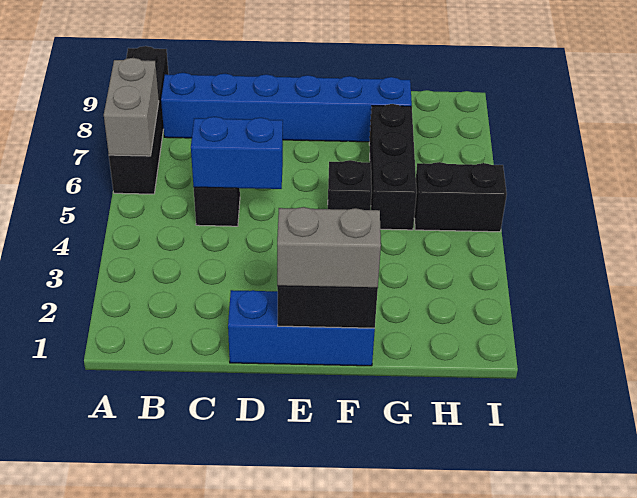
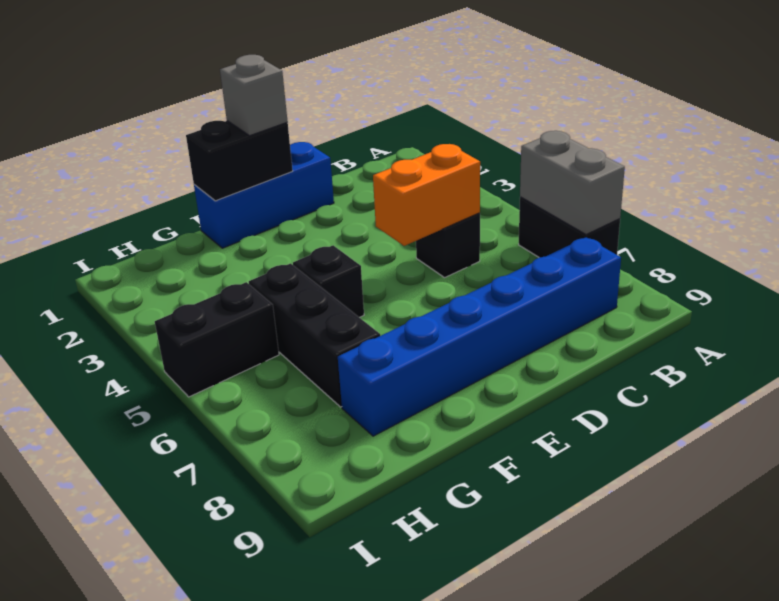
black brick A6:A9 level 1 -> black brick A6:A7 level 1
blue brick C5:D5 level 2 -> orange brick C5:D5 level 2
grey brick E1:F1 level 3 -> grey brick E1 level 3

